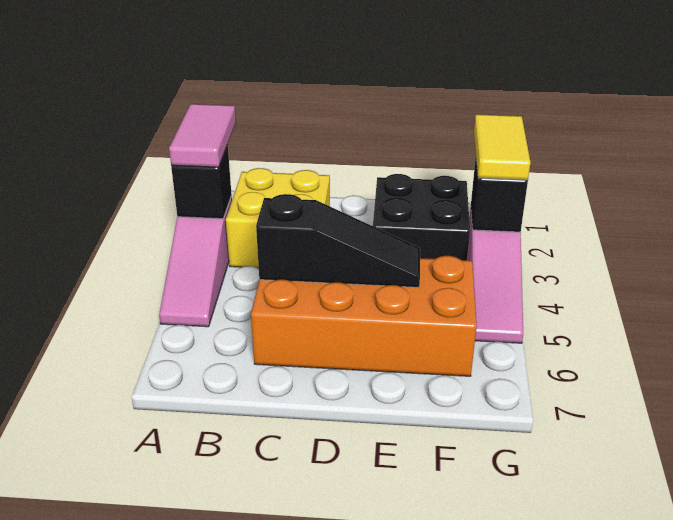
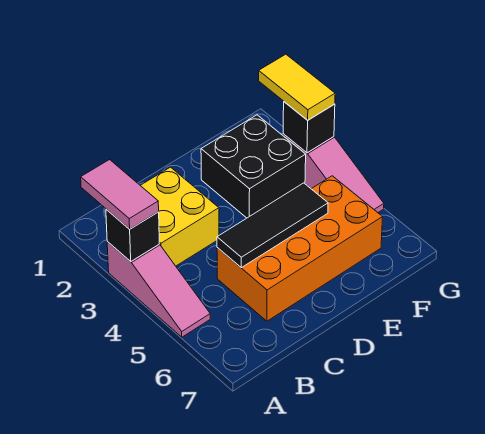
black slope C5:E5 level 2 top C -> black tile C5:E5 level 2

